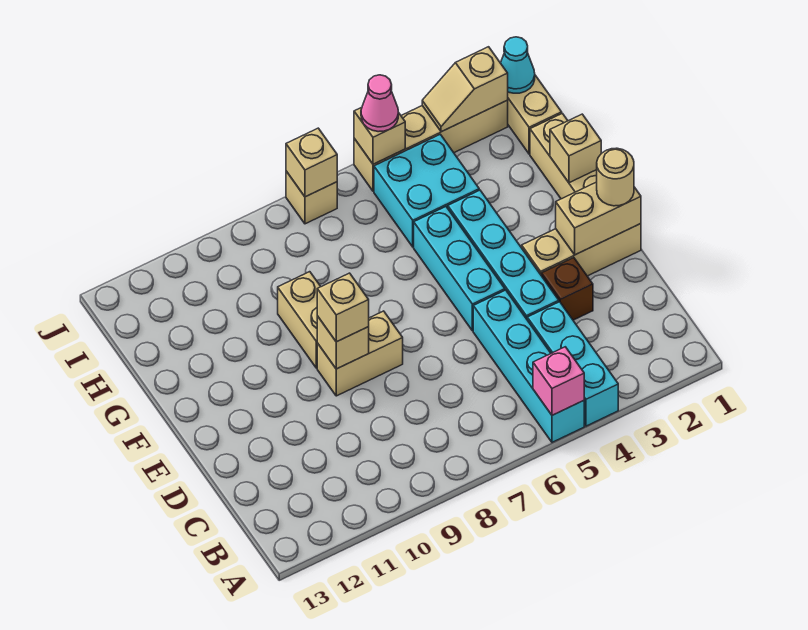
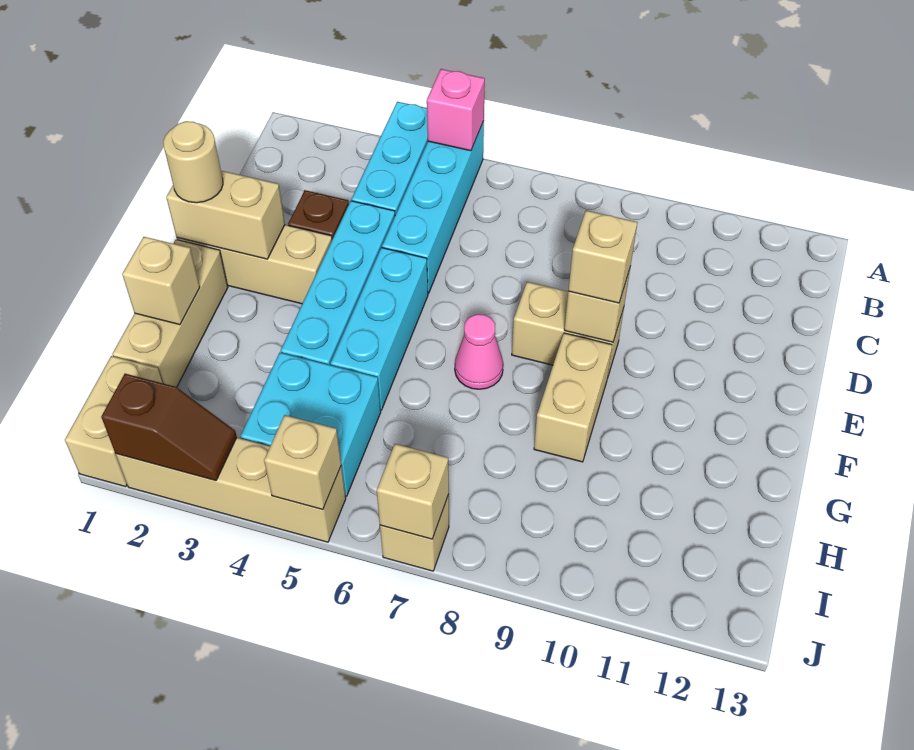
cyan cone J1 level 2 -> none
tan slope J2:J3 level 2 top 2 -> brown slope J2:J3 level 2 top 2
pink cone J5 level 3 -> pink cone F7 level 1

